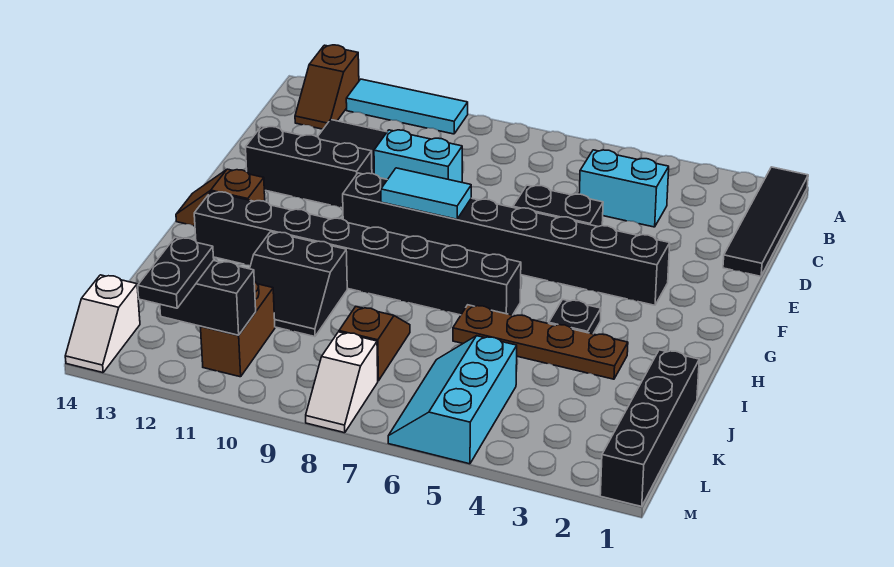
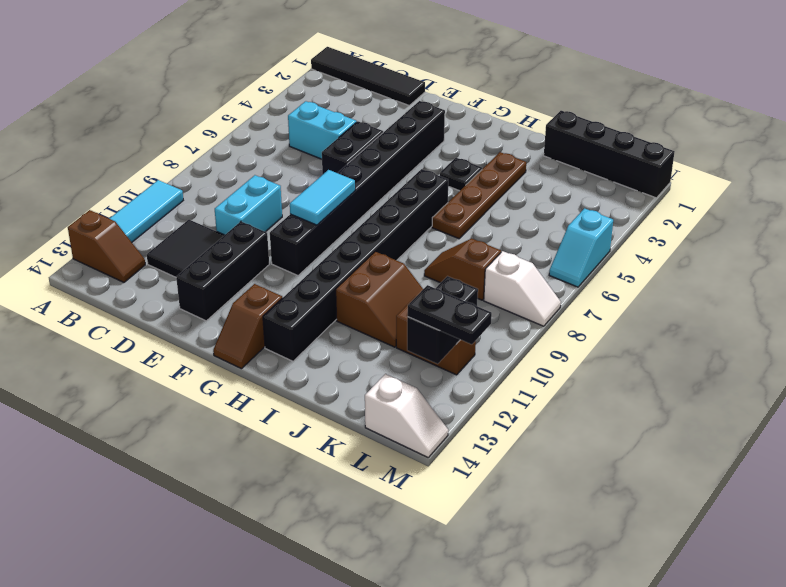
cyan brick C4:C5 level 1 -> cyan brick C5:D5 level 1
black slope I10:J11 level 1 top I -> brown slope I10:J11 level 1 top I
cyan slope K5:M6 level 1 top 5 -> cyan slope M5:M6 level 1 top 5

